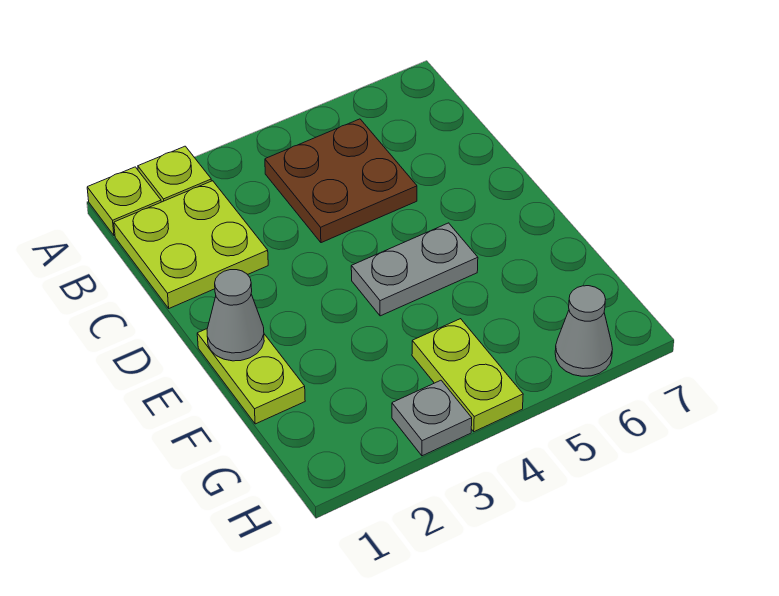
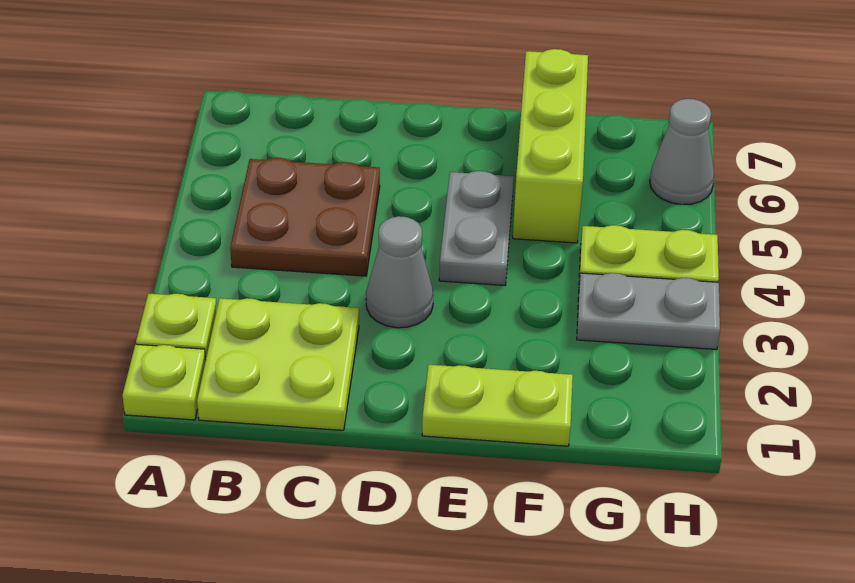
grey cone E1 level 2 -> grey cone D3 level 1
none -> lime brick F5:F7 level 1
grey plate H3 level 1 -> grey plate G3:H3 level 1

